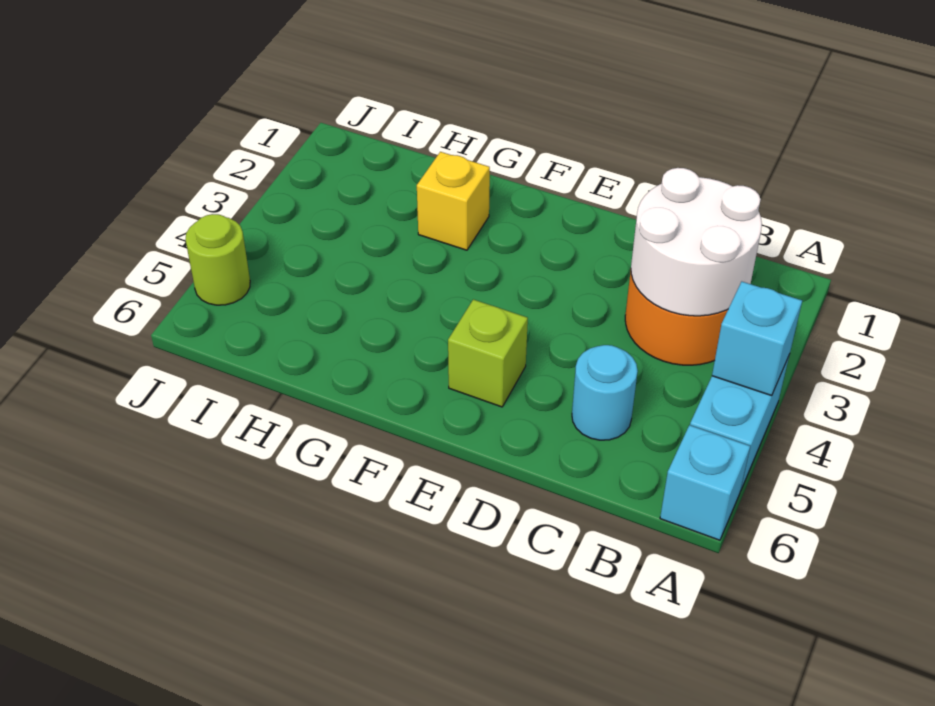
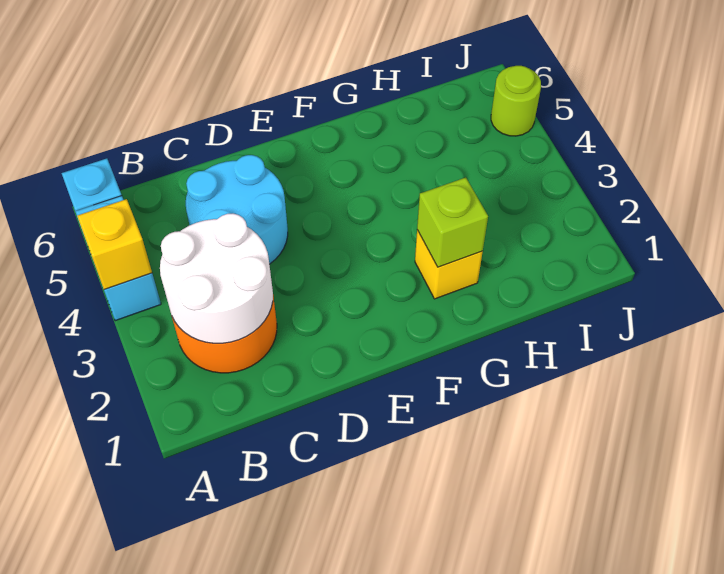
cyan brick A4 level 2 -> yellow brick A4 level 2
cyan round brick C5 level 1 -> cyan round brick C4:D5 level 1
lime brick E5 level 1 -> lime brick G2 level 2

